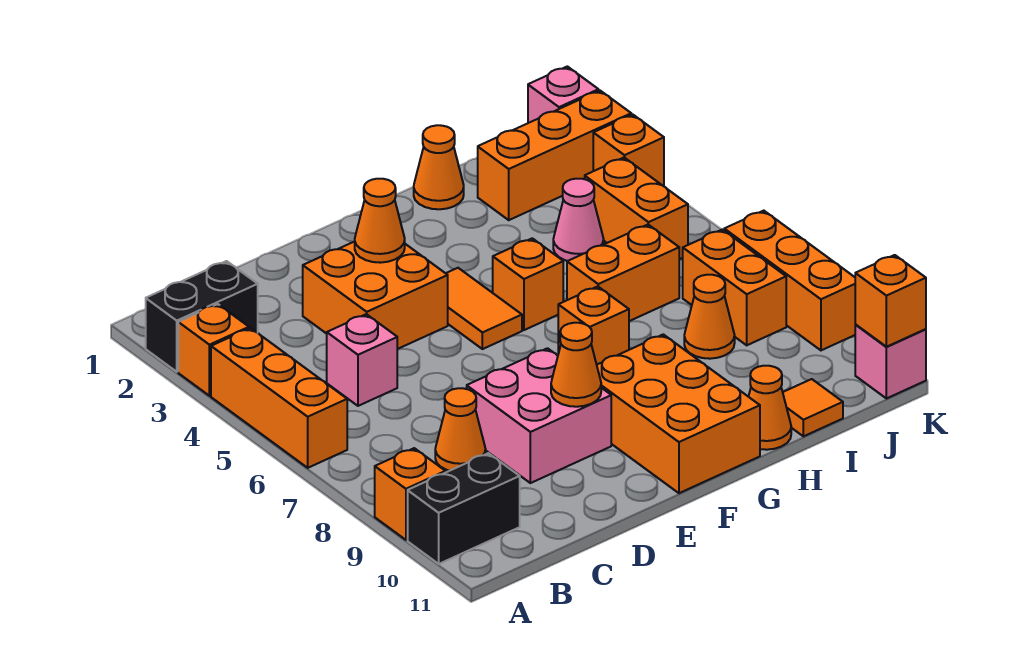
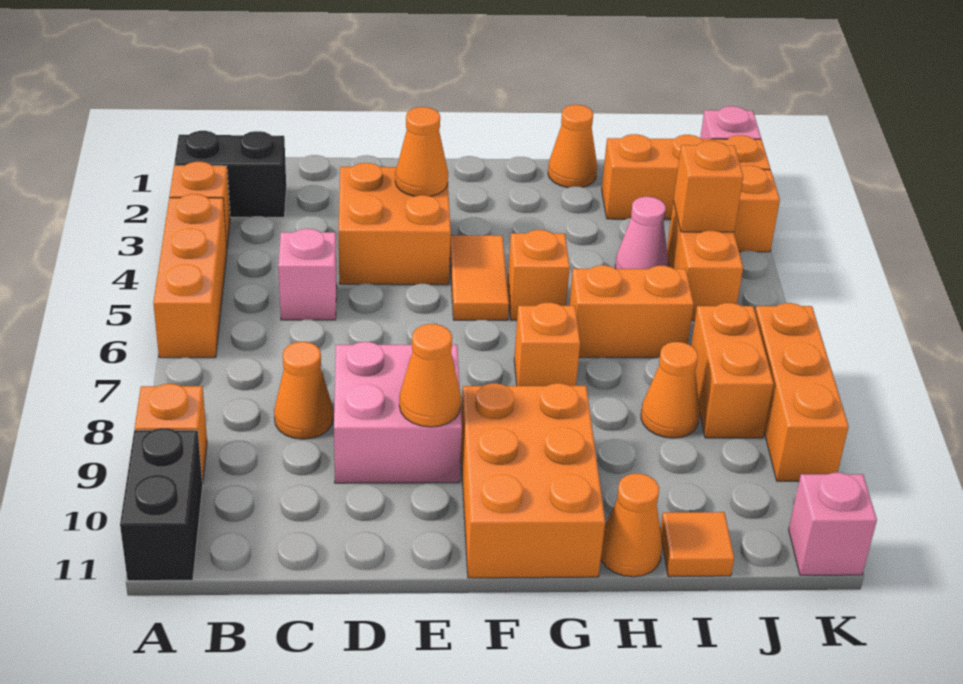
black brick A10:B10 level 1 -> black brick A10:A11 level 1
orange brick K11 level 2 -> orange brick J4 level 2

